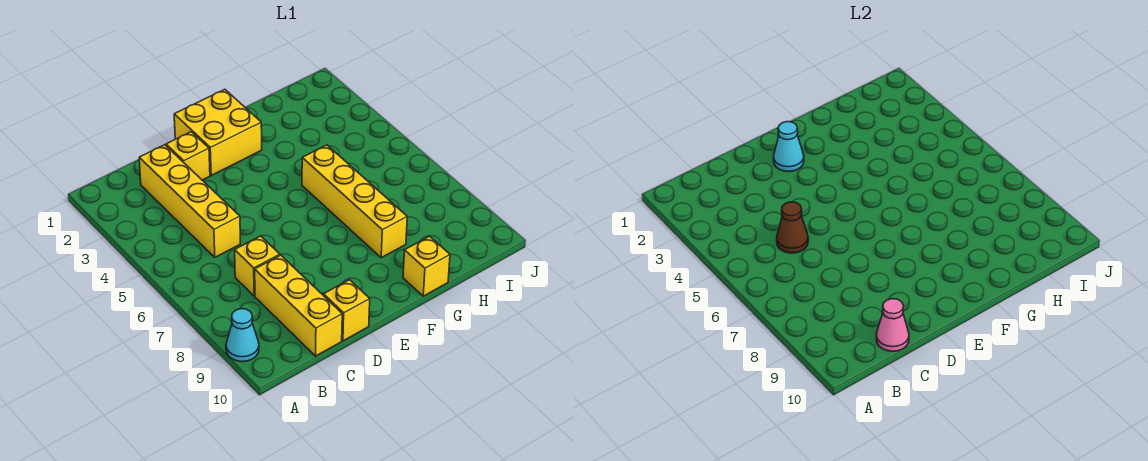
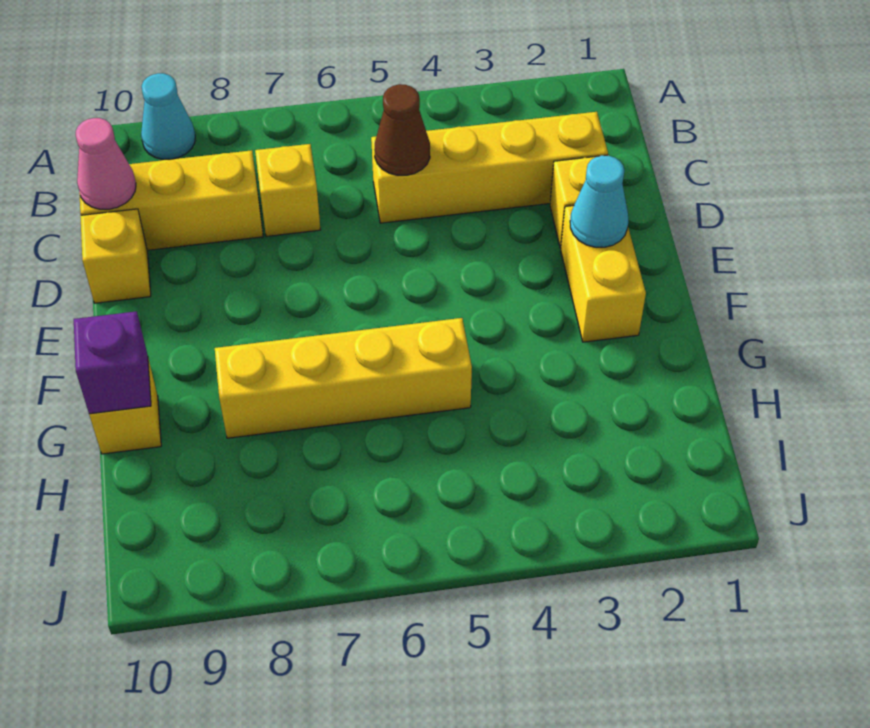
yellow brick E1:F2 level 1 -> yellow brick E2:F2 level 1
none -> purple brick G10 level 2

